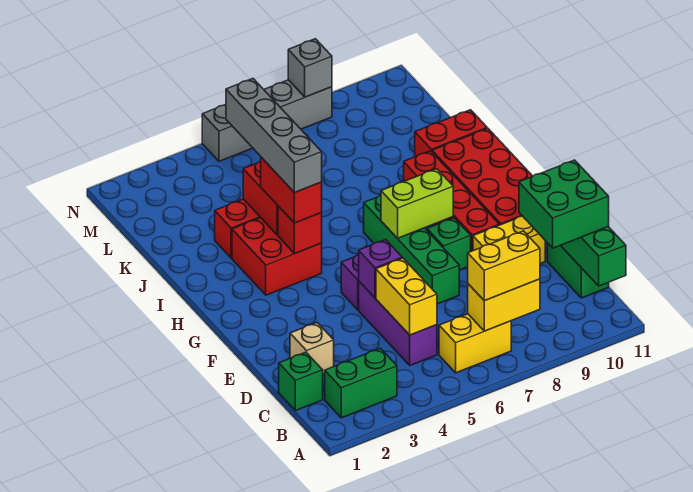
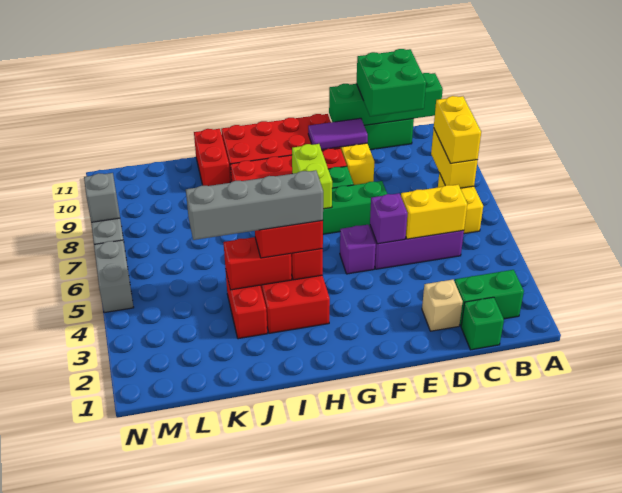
green brick B2:B3 level 1 -> green brick B2:C2 level 1
none -> purple tile E10:F10 level 2

